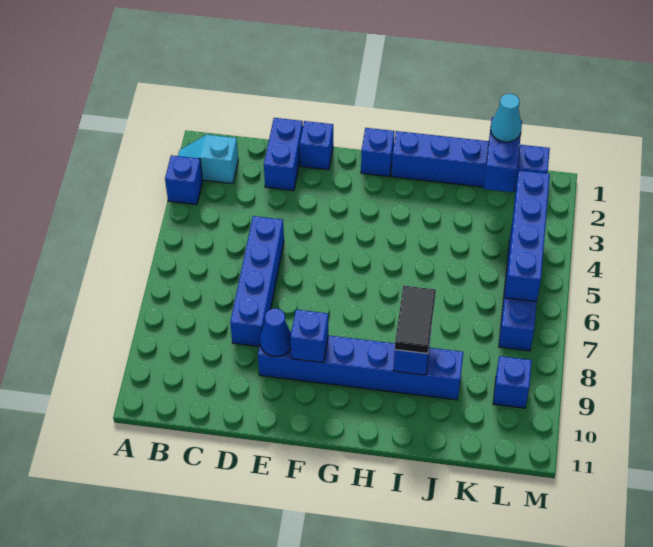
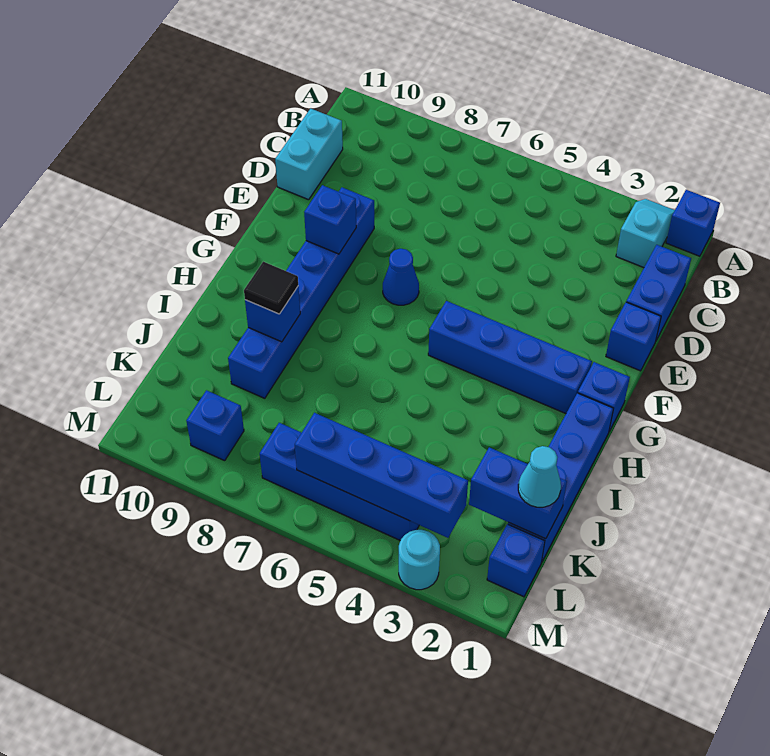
blue brick A3 level 1 -> blue brick A1 level 1
none -> cyan brick C11:D11 level 1
blue brick D1:D2 level 1 -> blue brick C1:D1 level 1
blue brick D5:D8 level 1 -> blue brick G2:G5 level 1
blue cone E9 level 2 -> blue cone F7 level 1
black tile I8:I9 level 3 -> black tile I9 level 3
none -> cyan round brick M3 level 1

